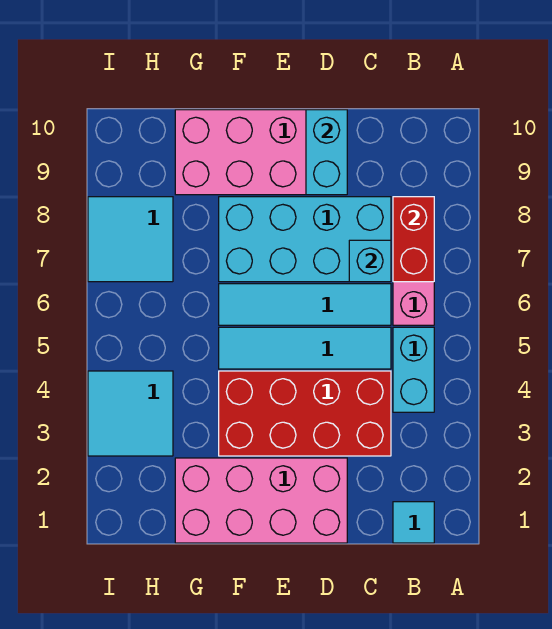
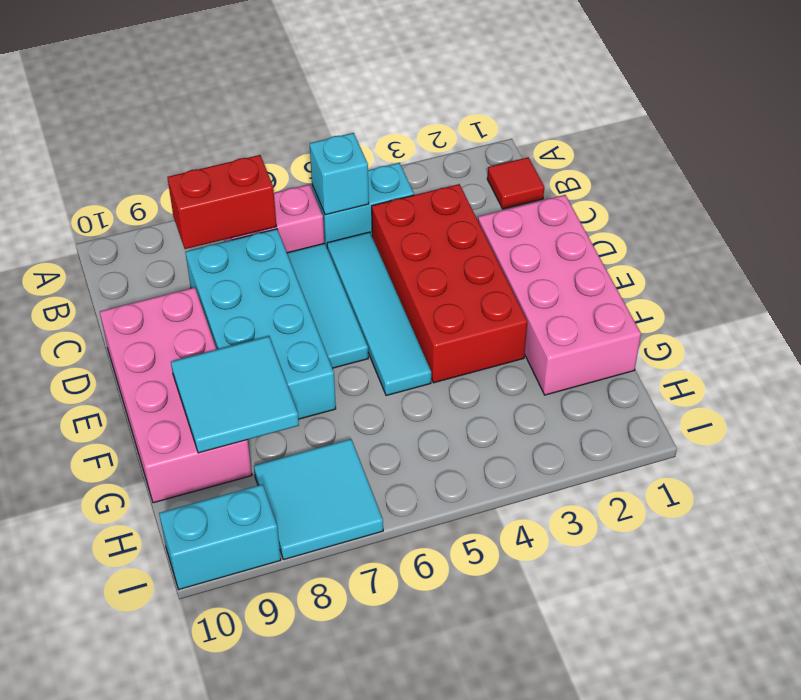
cyan tile B1 level 1 -> red tile B1 level 1
cyan tile C6:F6 level 1 -> cyan tile C6:E6 level 1
cyan brick C7 level 2 -> cyan brick B5 level 2
cyan brick D9:D10 level 2 -> cyan brick I9:I10 level 1
cyan tile H3:I4 level 1 -> cyan tile F8:G9 level 2

